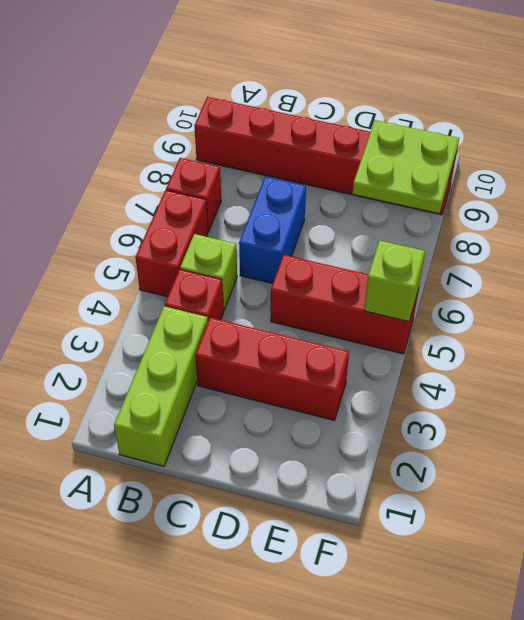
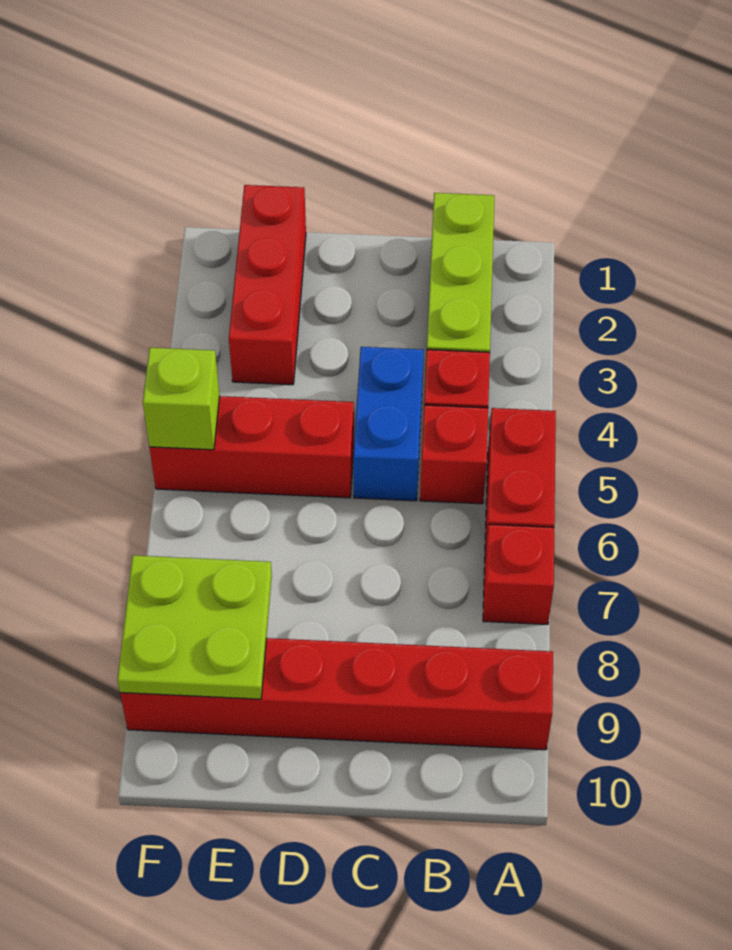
lime brick B5 level 1 -> red brick B5 level 1
red brick C3:E3 level 1 -> red brick E1:E3 level 1
blue brick C6:C7 level 1 -> blue brick C4:C5 level 1

